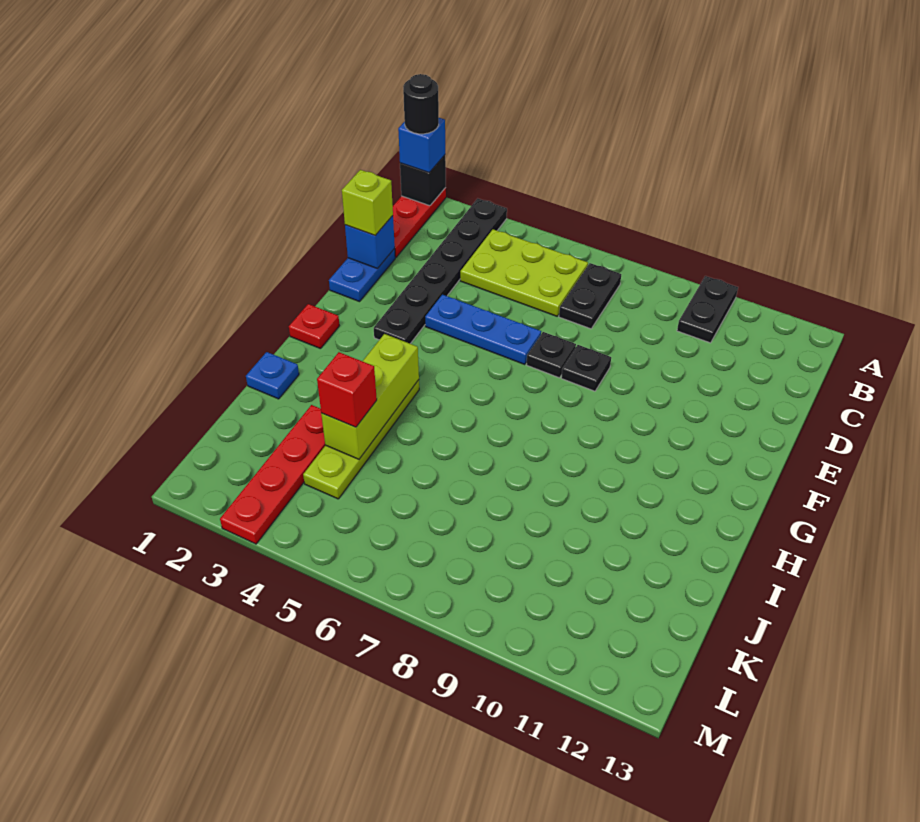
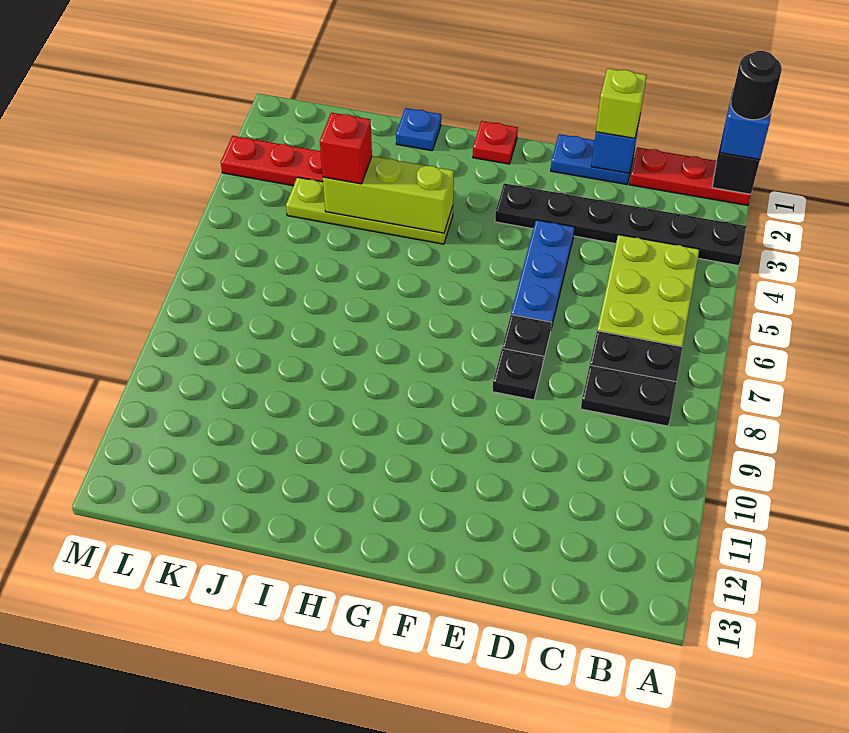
black plate A10:B10 level 1 -> black plate B8:C8 level 1

